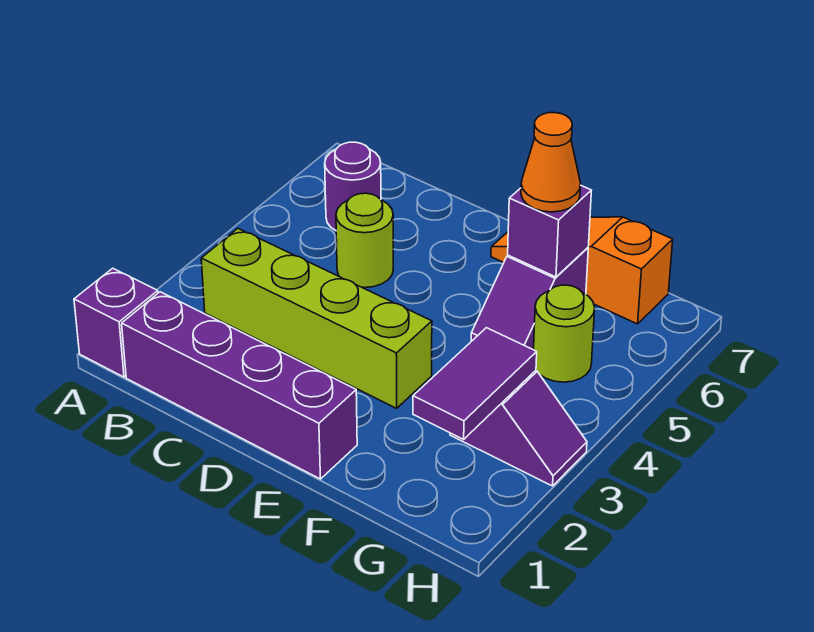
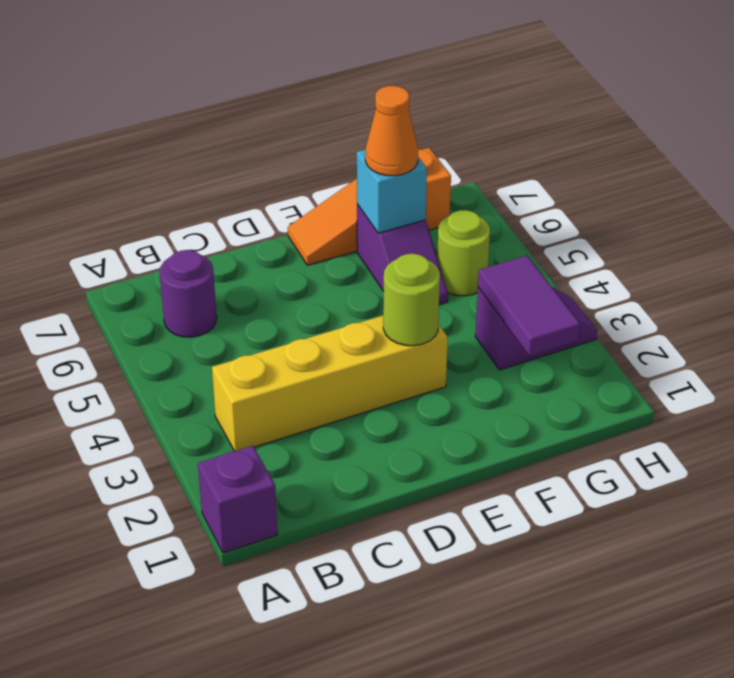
purple brick B1:E1 level 1 -> none
lime brick B3:E3 level 1 -> yellow brick B3:E3 level 1
lime round brick C5 level 1 -> lime round brick E3 level 2
purple brick F6 level 2 -> cyan brick F6 level 2

